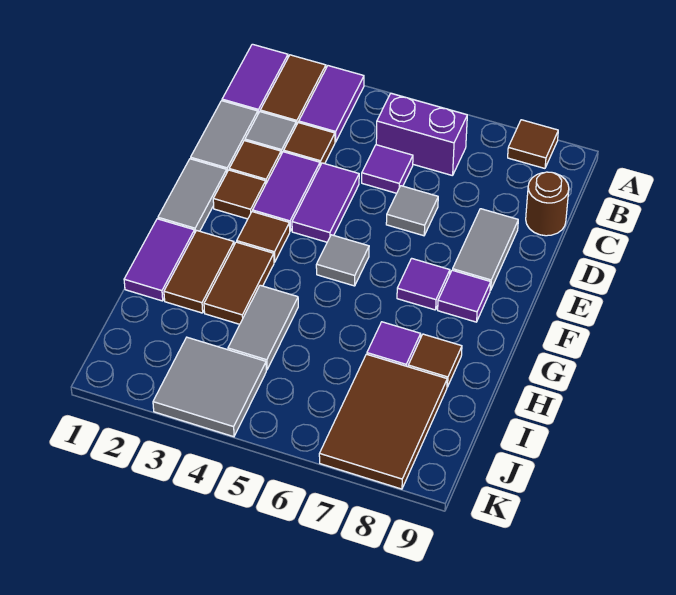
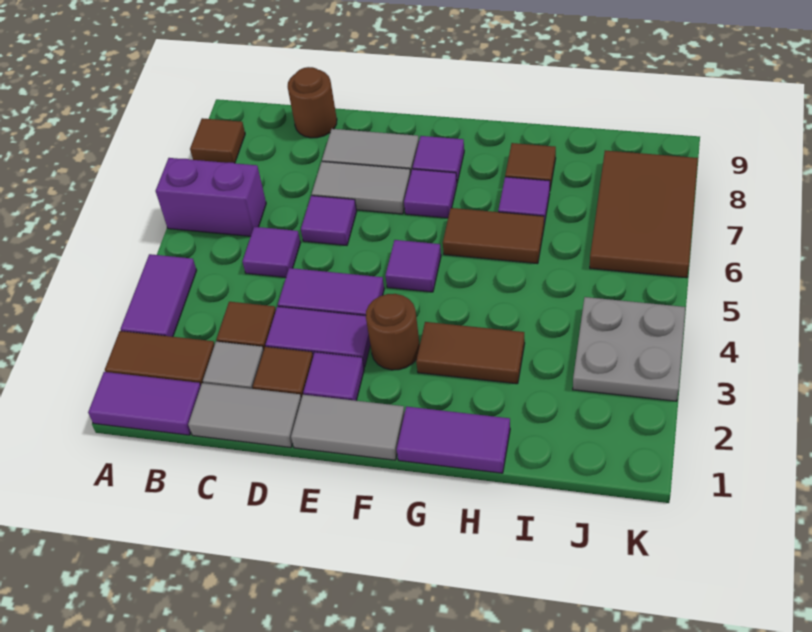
purple tile A3:B3 level 1 -> purple tile A3:A4 level 1
purple brick B5:B6 level 1 -> purple brick A6:B6 level 1
grey tile D6 level 1 -> purple tile D6 level 1
brown tile E2 level 1 -> purple tile E2 level 1
brown tile F3 level 1 -> brown round brick F3 level 1
grey tile F5 level 1 -> purple tile F5 level 1
brown tile G2:H2 level 1 -> brown tile G6:H6 level 1
grey tile H4:I4 level 1 -> grey tile D7:E7 level 1
brown tile I7:K8 level 1 -> brown tile J6:K8 level 1
grey tile J3:K4 level 1 -> grey plate J3:K4 level 1

